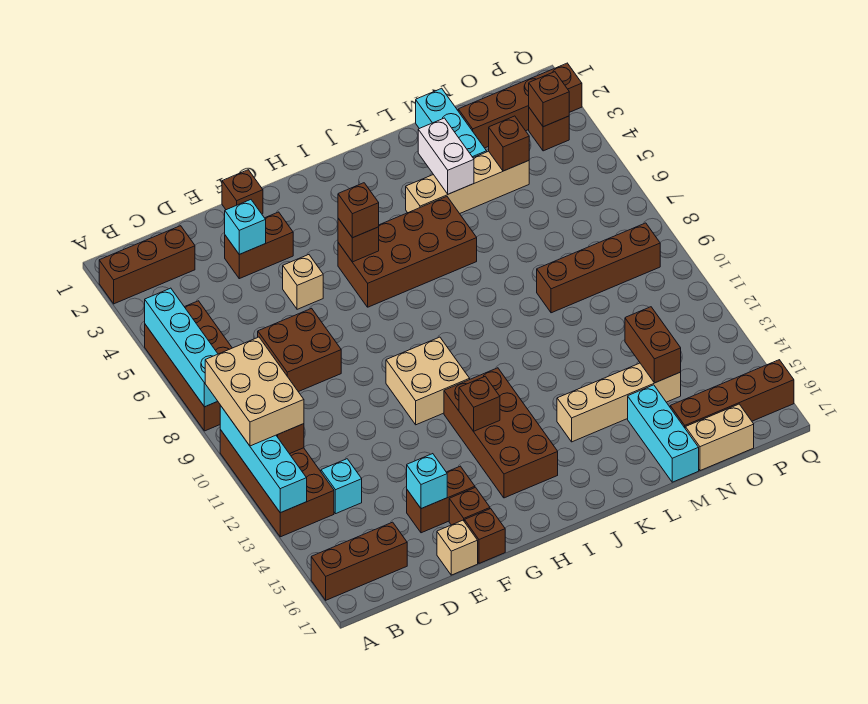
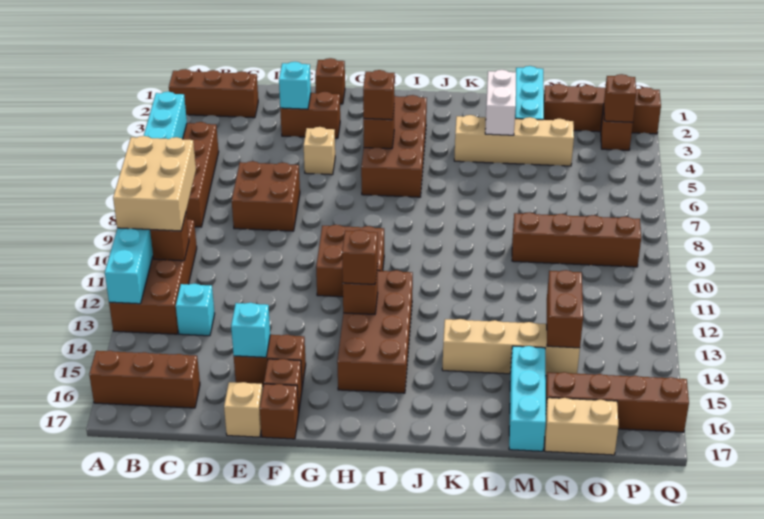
tan brick G10:H11 level 1 -> brown brick G10:H11 level 1
brown brick H5:K6 level 1 -> brown brick H3:I6 level 1
brown brick N4 level 2 -> brown brick H13 level 3

